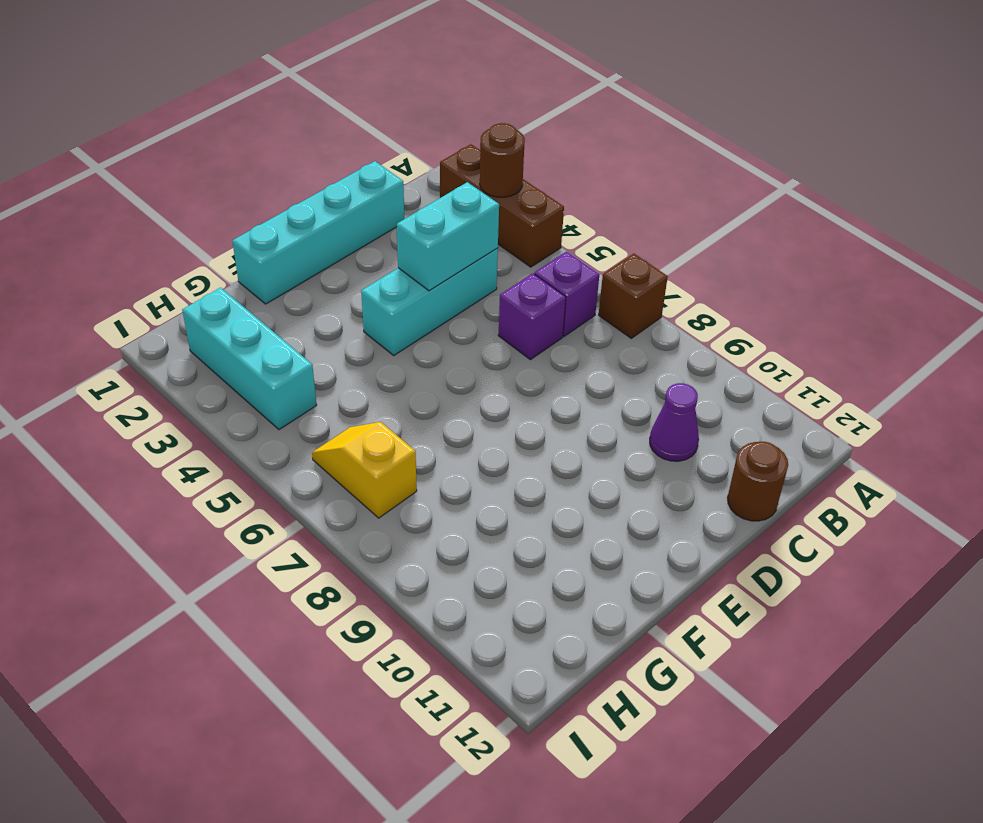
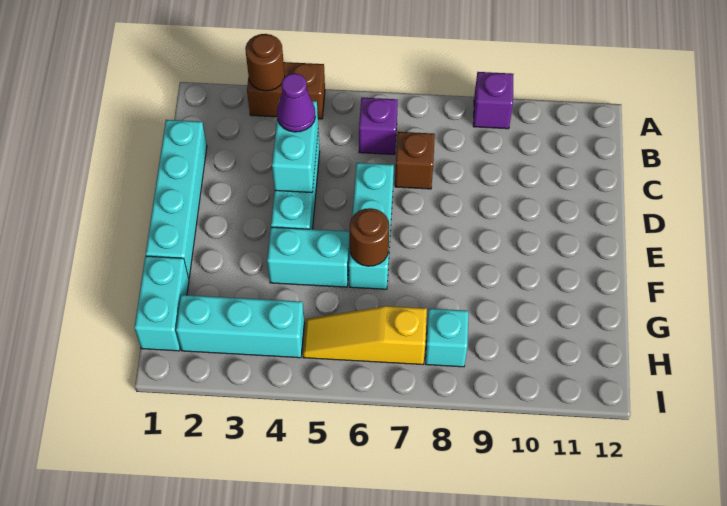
brown brick A2:A4 level 1 -> brown brick A3:A4 level 1
brown brick A7 level 1 -> brown brick C7 level 1
purple brick C6 level 1 -> purple brick A9 level 1
purple cone C10 level 1 -> purple cone C4 level 3
brown round brick C12 level 1 -> brown round brick F6 level 2
none -> cyan brick D6:F6 level 1
none -> cyan brick F4:F5 level 1
none -> cyan brick G1:H1 level 1
yellow slope H6:H7 level 1 top 7 -> yellow slope H5:H7 level 1 top 7
none -> cyan brick H8 level 1

